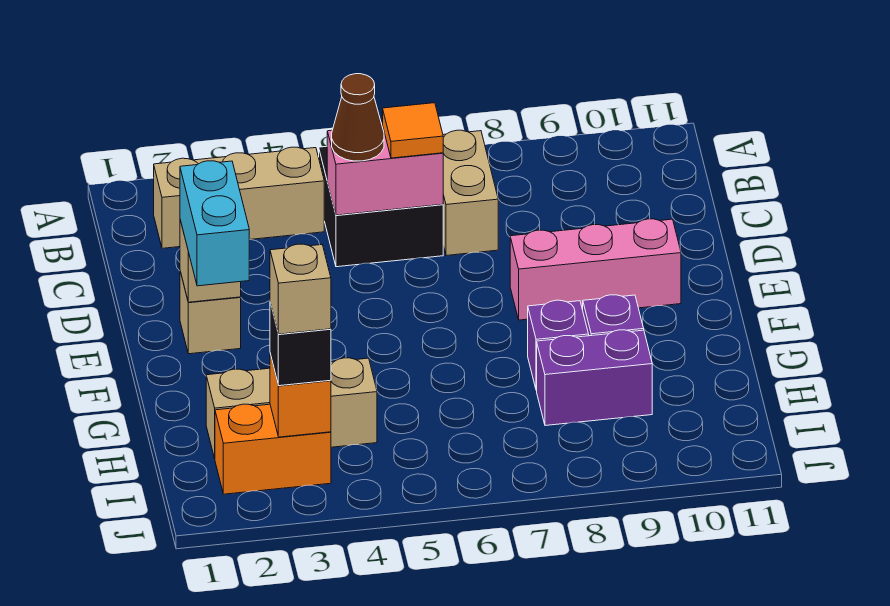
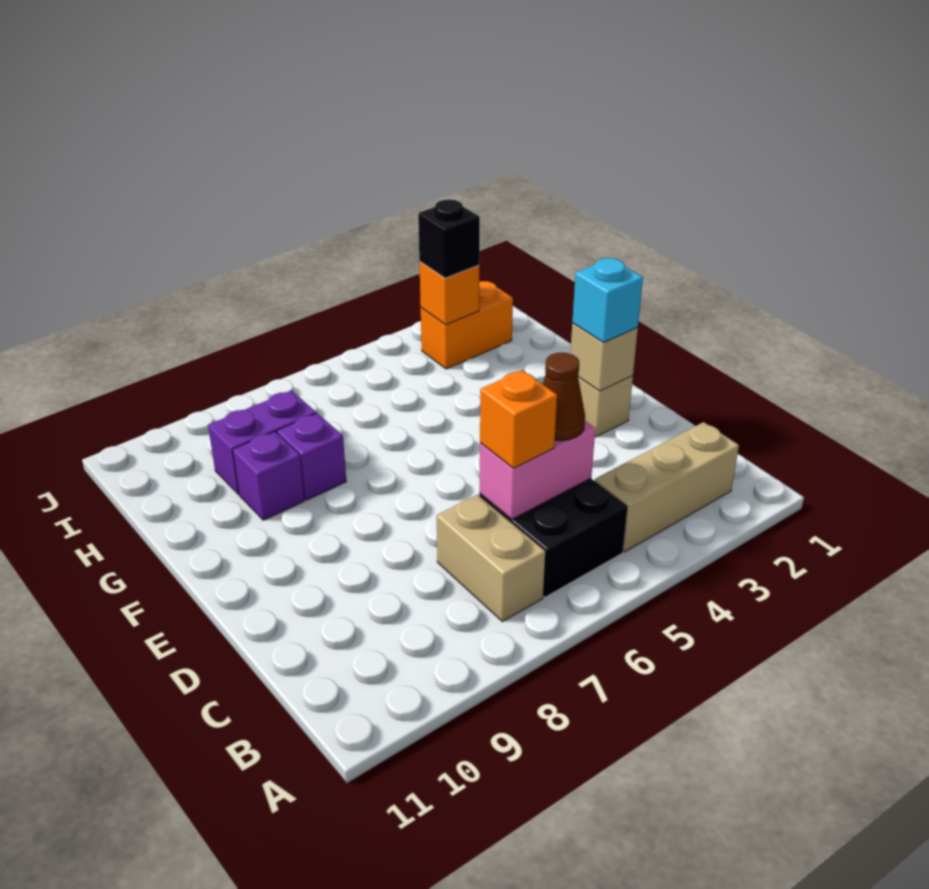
orange tile C6 level 3 -> orange brick C6 level 3
cyan brick E2:F2 level 3 -> cyan brick E2 level 3
pink brick E8:E10 level 1 -> none
tan brick H2:H4 level 1 -> none
tan brick I3 level 4 -> none

